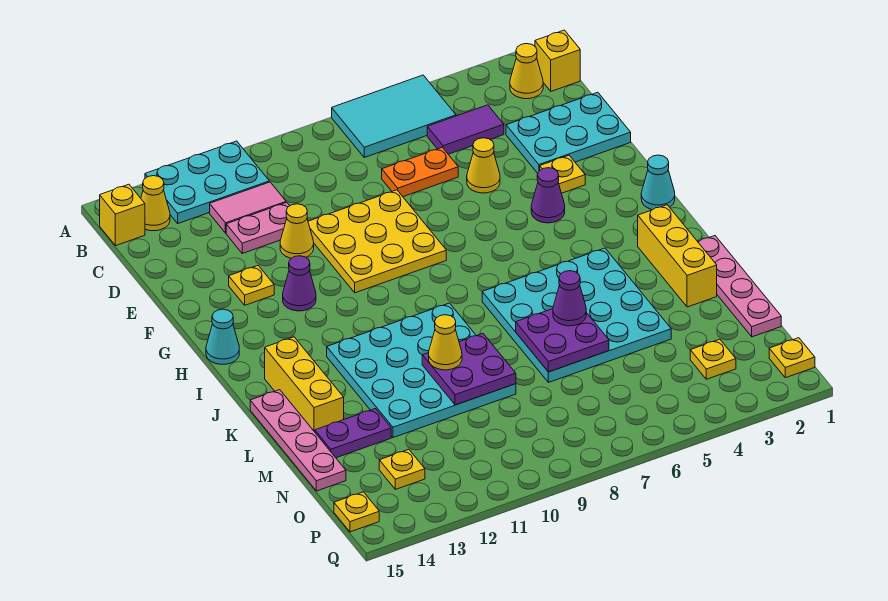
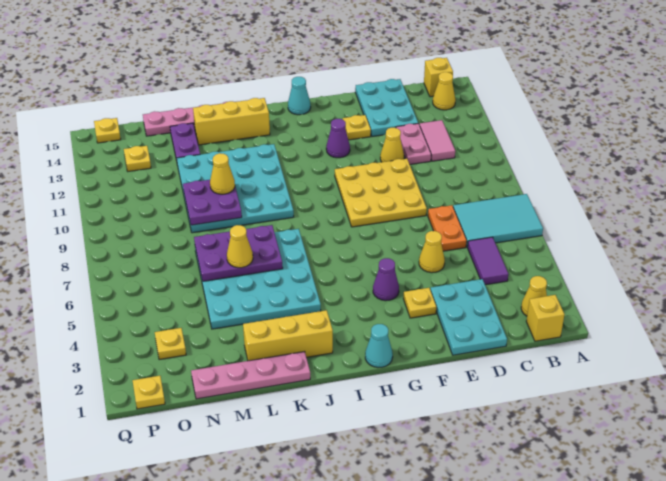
cyan tile A5:B7 level 1 -> cyan tile A6:C7 level 1
cyan plate A11:B13 level 1 -> cyan plate D13:E15 level 1
purple plate L6:M7 level 2 -> purple plate K6:M7 level 2
purple cone L6 level 3 -> yellow cone L6 level 3

